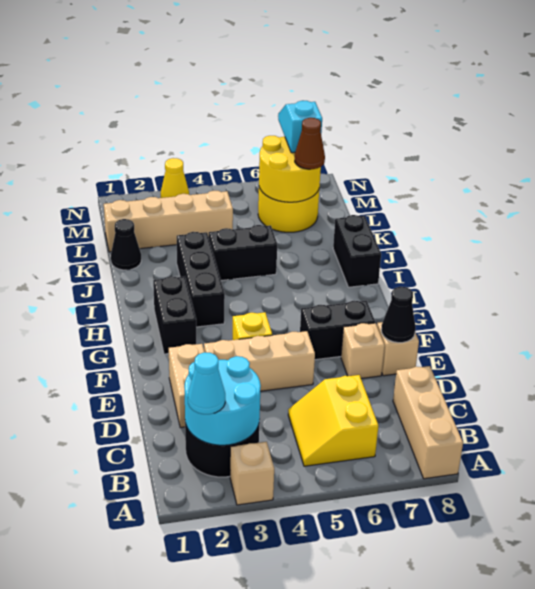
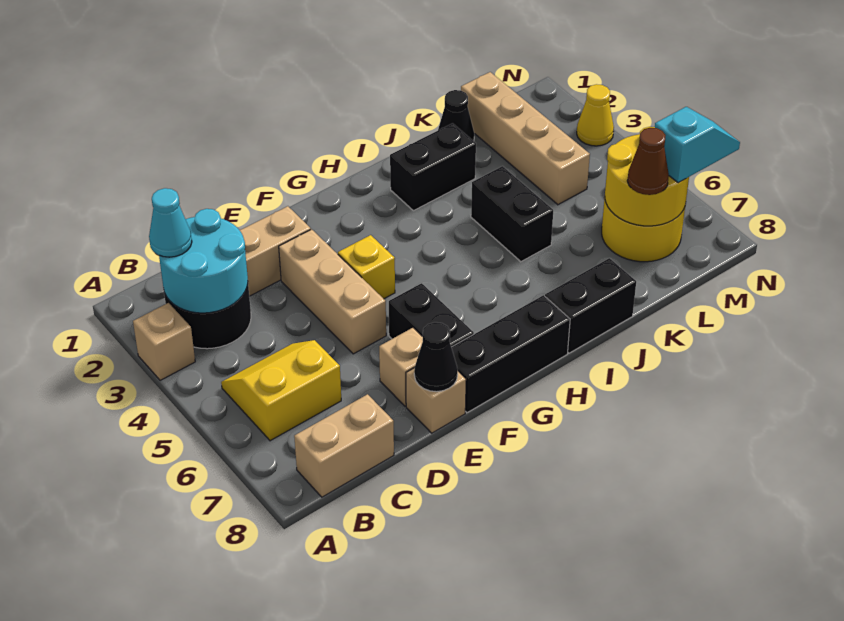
tan brick A8:C8 level 1 -> tan brick B8:C8 level 1
black brick G2:H2 level 1 -> black brick I2:J2 level 1
black brick H3:J3 level 1 -> black brick F8:H8 level 1

